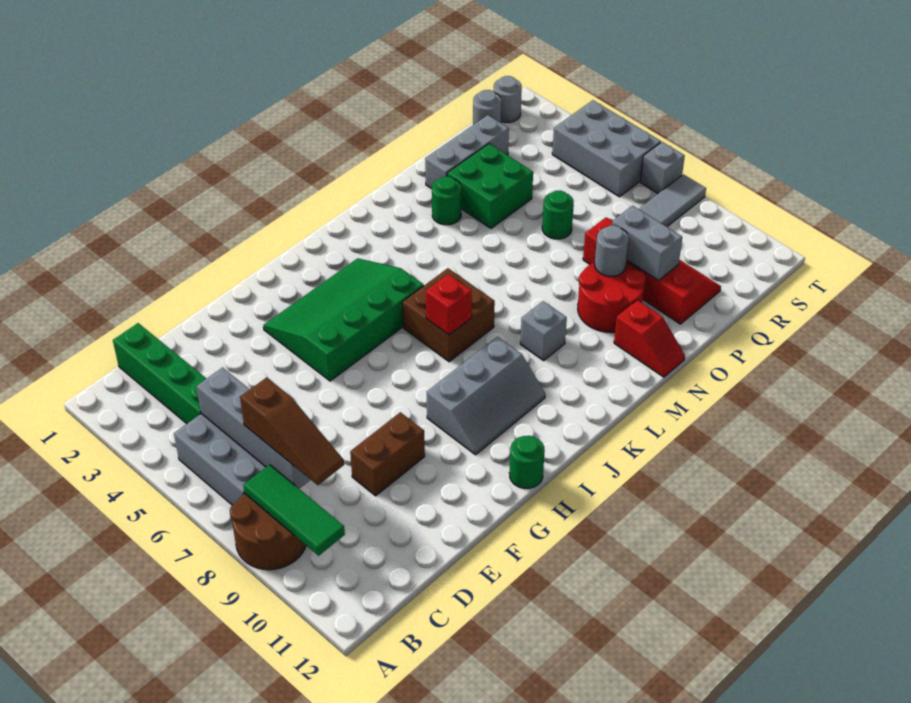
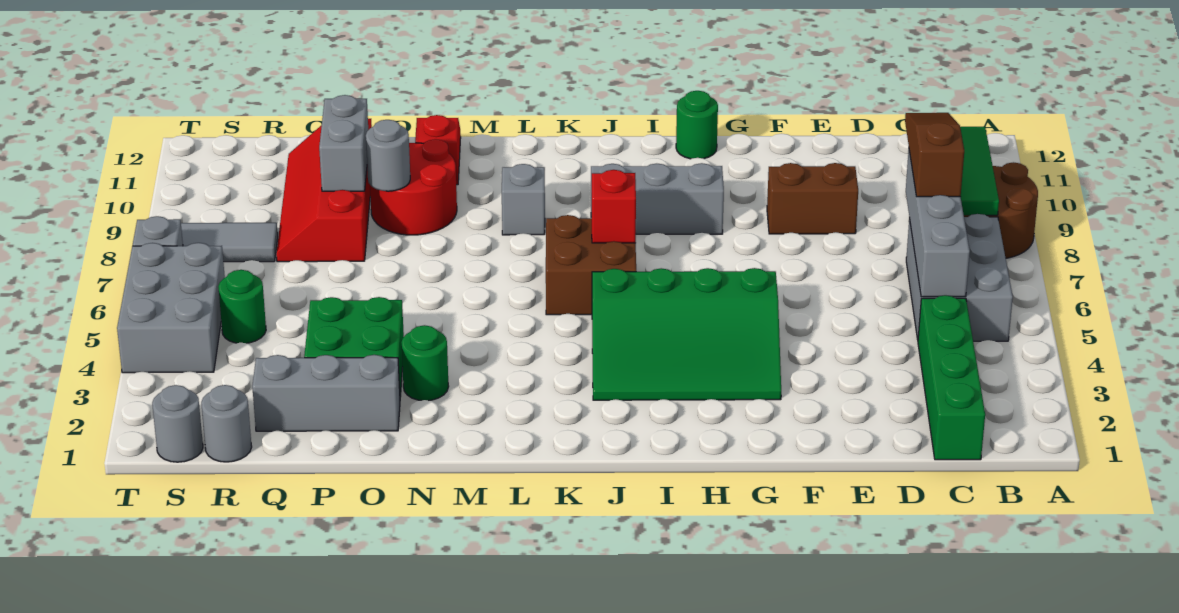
green round brick P6 level 1 -> green round brick R5 level 1

